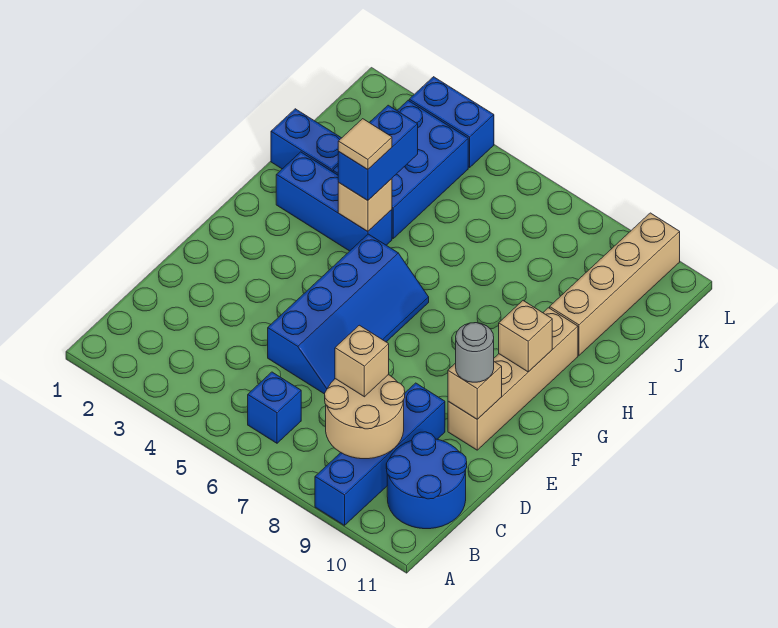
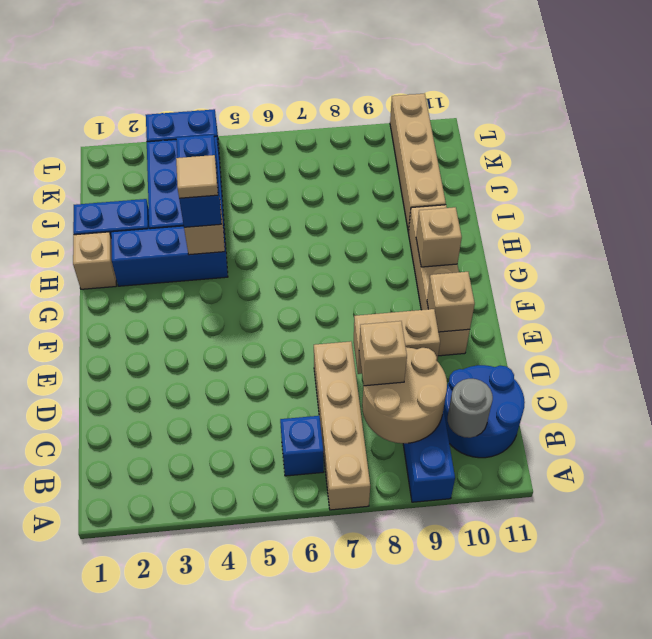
none -> tan brick A7:D7 level 1
blue slope D5:G6 level 1 top 5 -> none
none -> tan brick D8:D9 level 2
grey round brick E10 level 3 -> grey round brick B10 level 2
none -> tan brick H1 level 1

